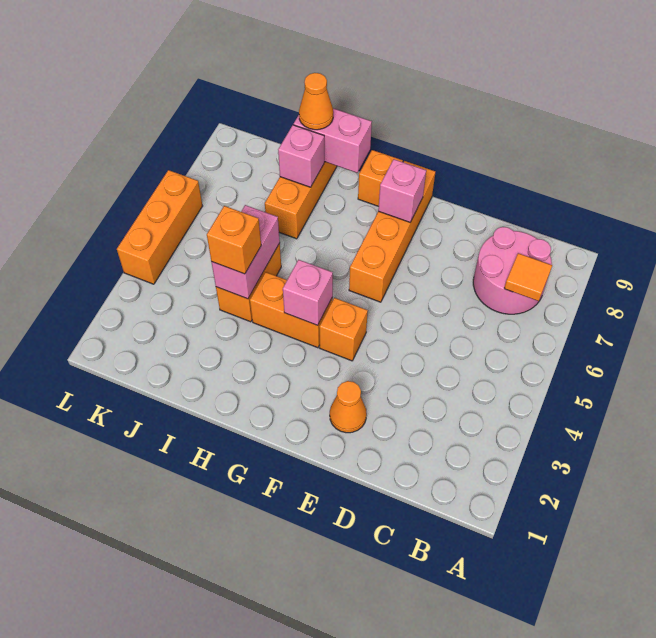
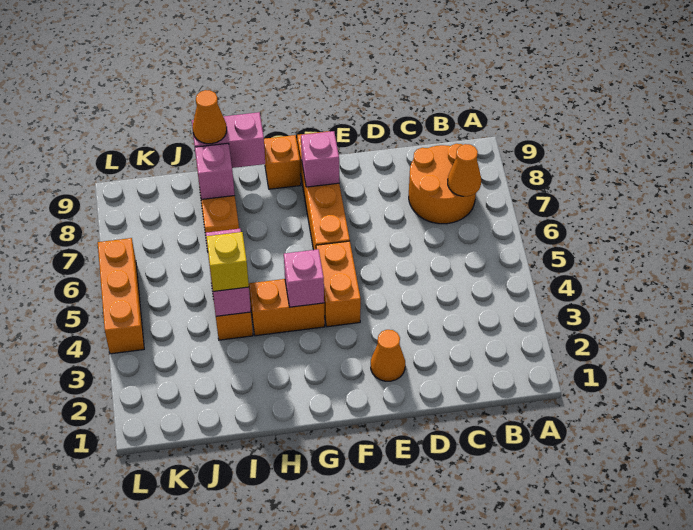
pink round brick B7:C8 level 1 -> orange round brick B7:C8 level 1
orange tile B7 level 2 -> orange cone B7 level 2
orange brick F4 level 1 -> orange brick F4:F5 level 1
orange brick I4 level 3 -> yellow brick I4 level 3

